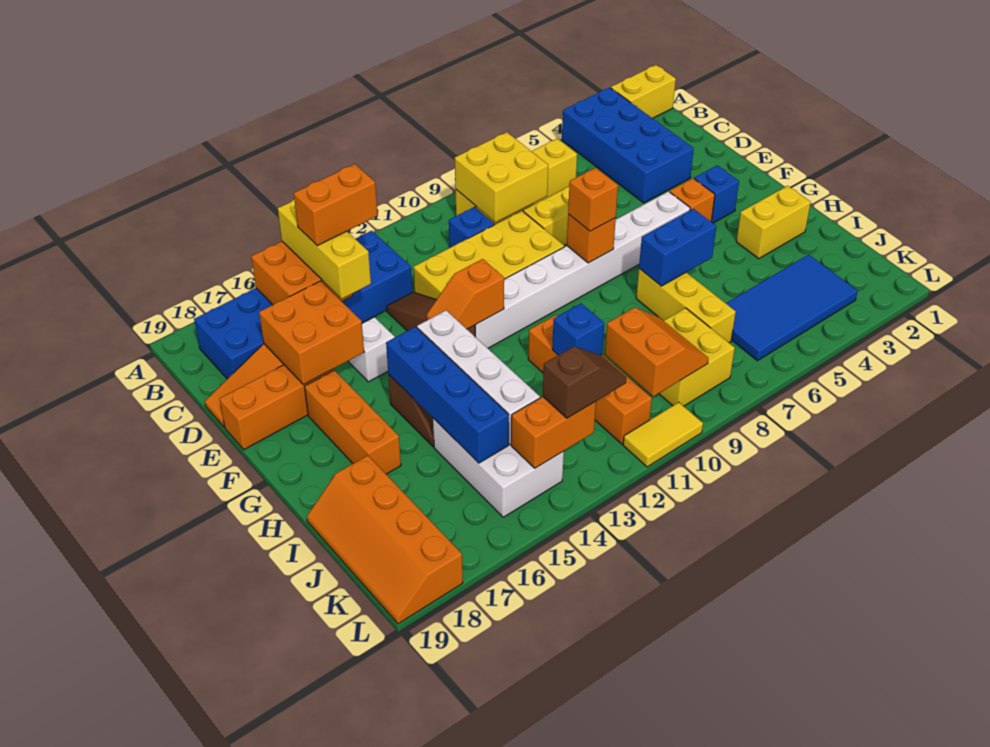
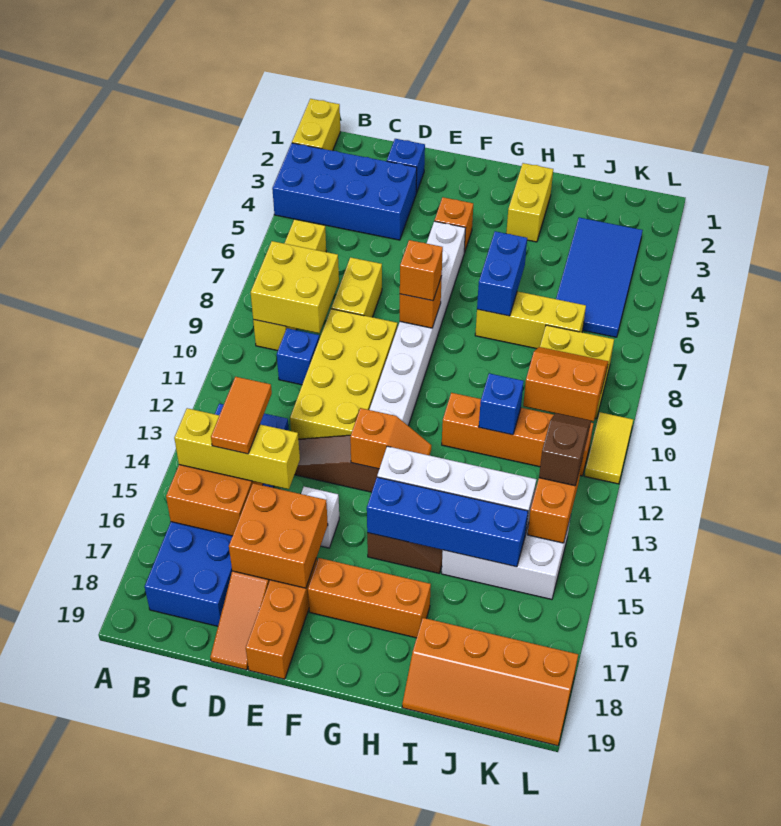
orange brick C14:C15 level 4 -> orange tile C14:C15 level 4
blue brick F3 level 1 -> blue brick D2 level 1
orange slope F12:F13 level 2 top 12 -> orange slope F13:G13 level 2 top F

